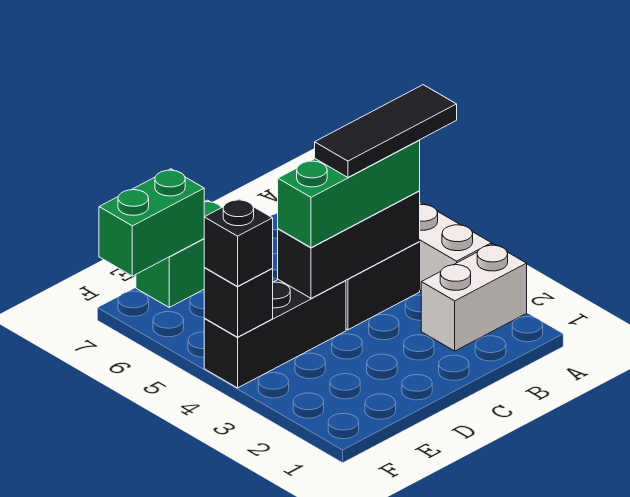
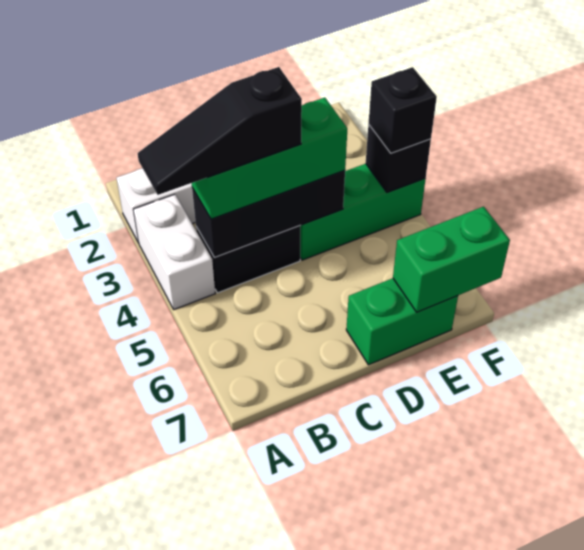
black tile A4:C4 level 4 -> black slope A4:C4 level 4 top C
black brick D4:F4 level 1 -> green brick D4:F4 level 1

